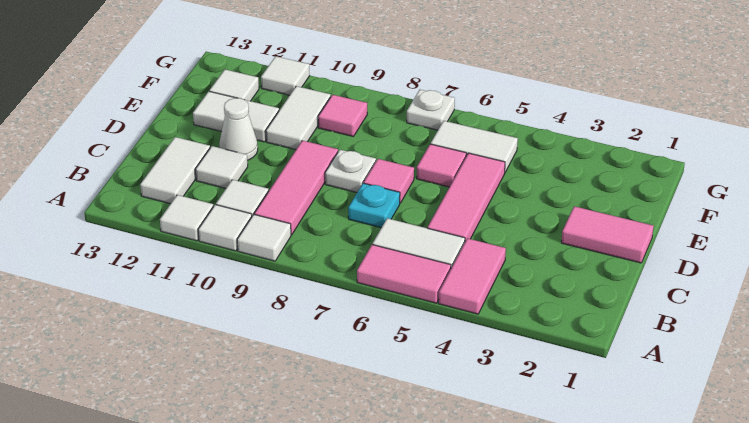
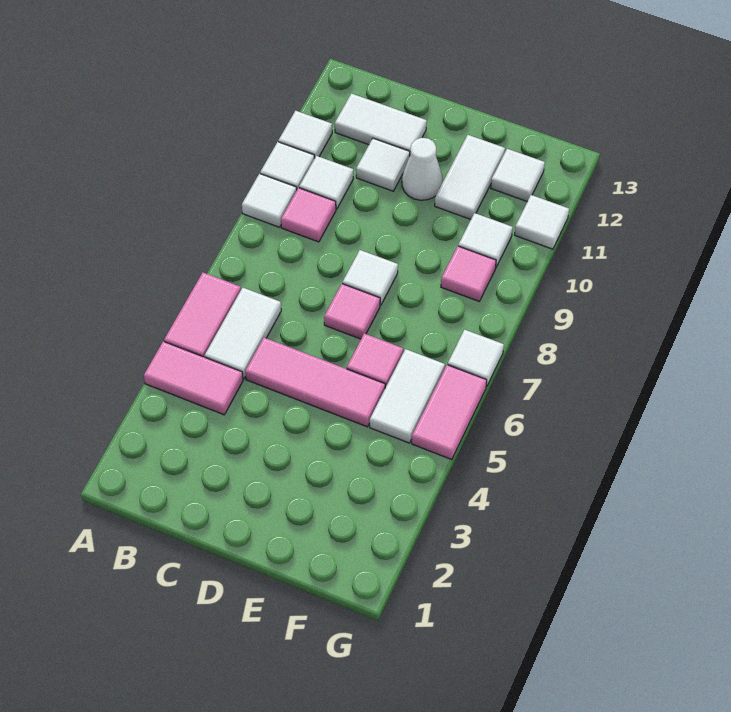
pink tile B9:D9 level 1 -> pink tile B9 level 1
cyan plate C7 level 1 -> none
pink tile D1:D2 level 1 -> pink tile G5:G6 level 1
white plate D8 level 1 -> white tile D8 level 1
white tile E10:F10 level 1 -> white tile F10 level 1
white plate G7 level 1 -> white tile G7 level 1

